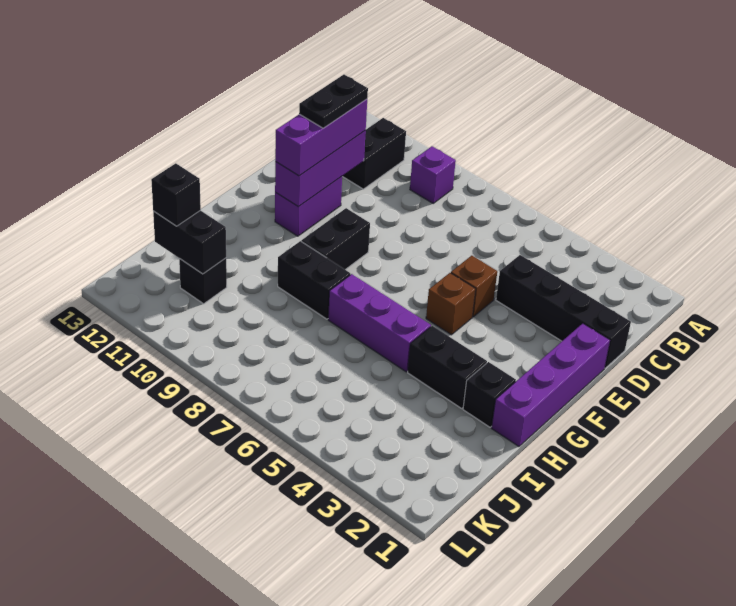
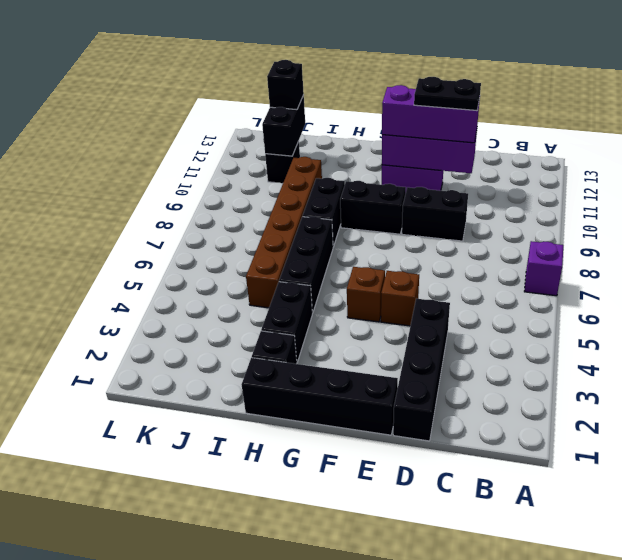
purple brick B9 level 1 -> purple brick A7 level 1
black brick B11:C11 level 1 -> black brick D9:E9 level 1
purple brick E1:H1 level 1 -> black brick E1:H1 level 1
purple brick H5:H7 level 1 -> black brick H5:H7 level 1
none -> brown brick I5:I10 level 1

